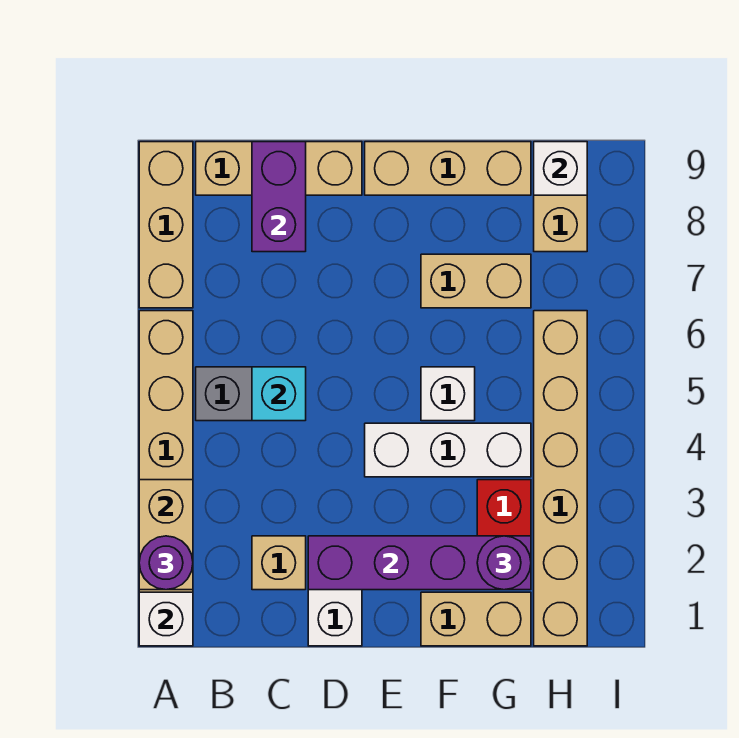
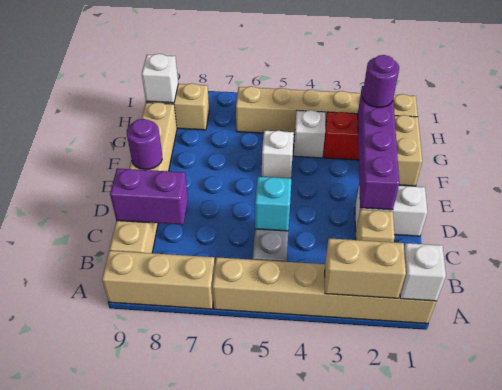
purple round brick A2 level 3 -> purple round brick E9 level 2
white brick E4:G4 level 1 -> white brick G4 level 1
tan brick F7:G7 level 1 -> none

